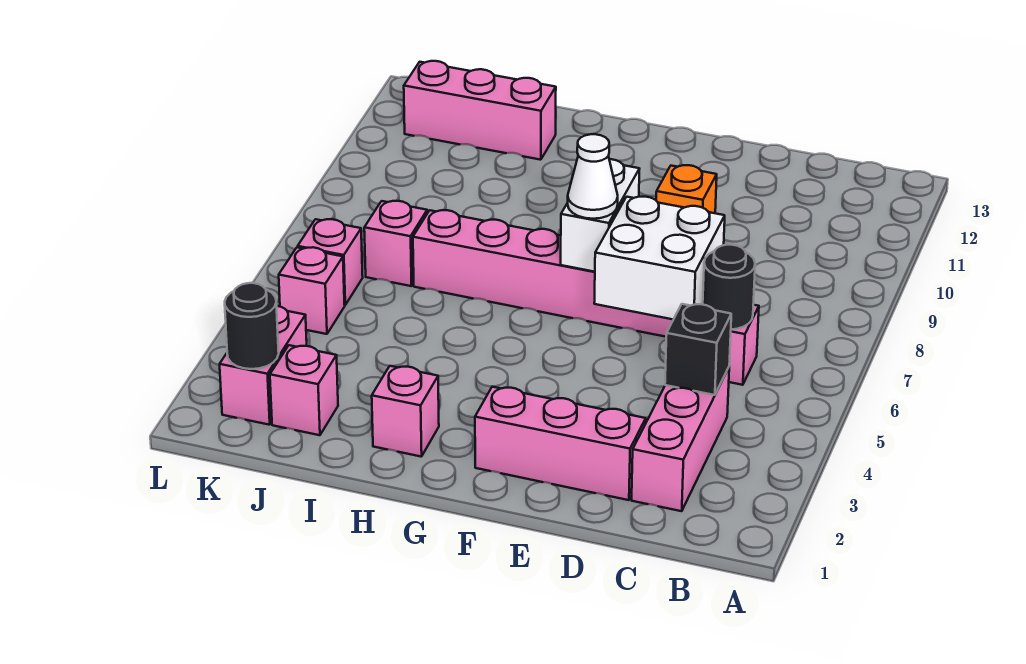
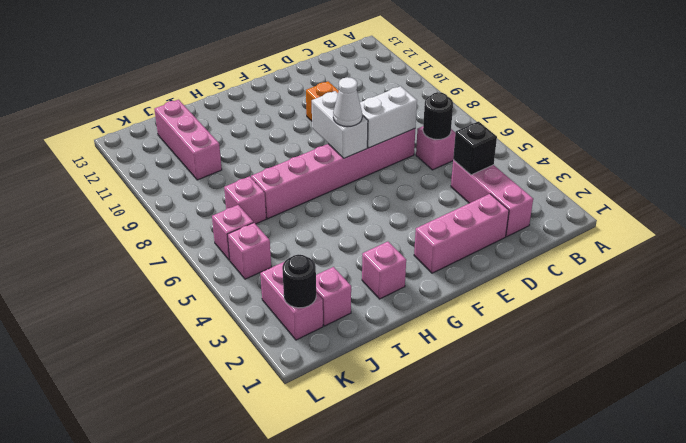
white brick D6:E7 level 2 -> white brick D7:E7 level 2
pink brick I12:K12 level 1 -> pink brick J10:J12 level 1

